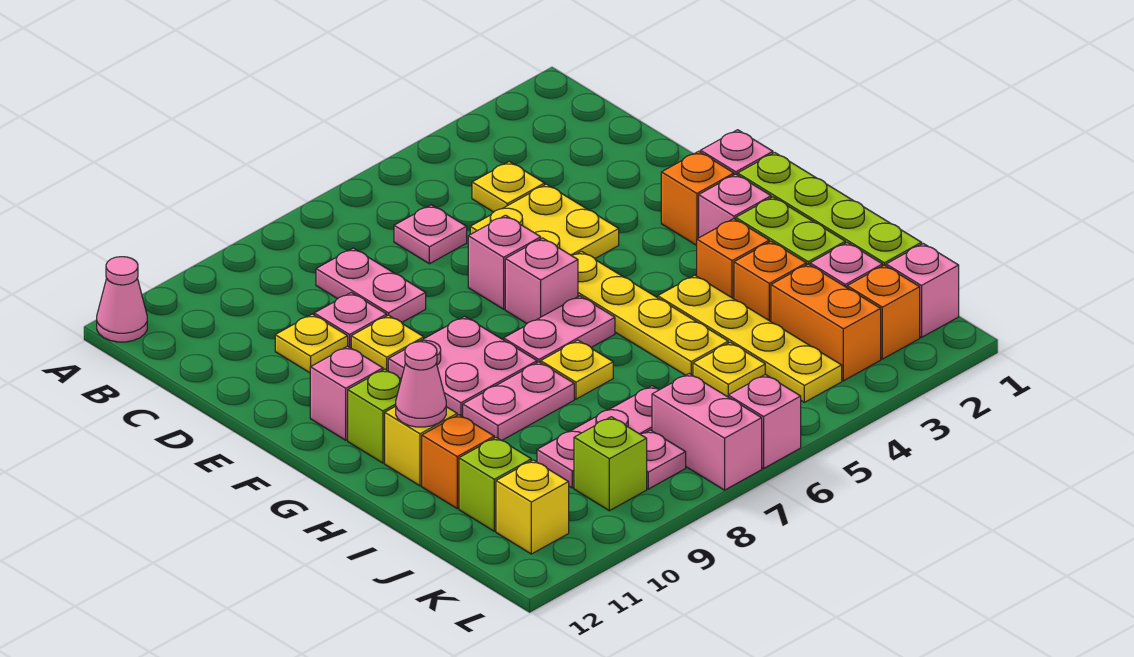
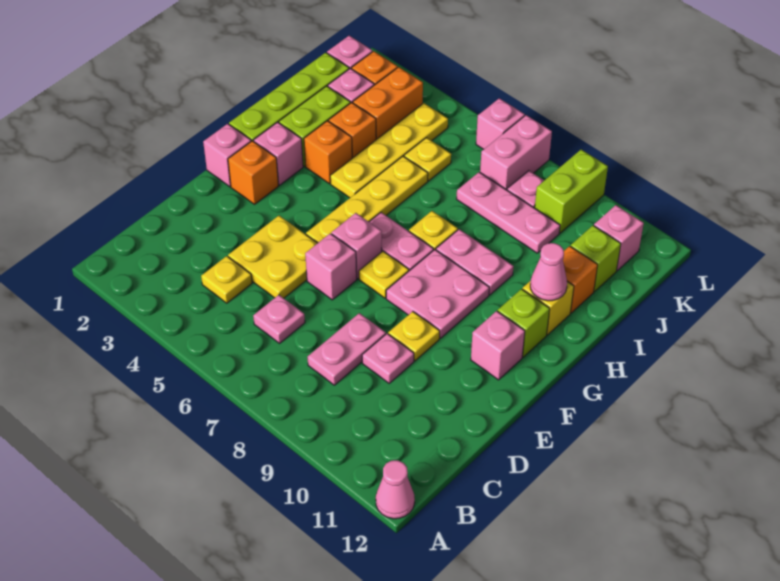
yellow plate D10 level 1 -> yellow plate F7 level 1
lime brick K9 level 1 -> lime brick K9:L9 level 1
yellow brick K11 level 1 -> pink brick K11 level 1

